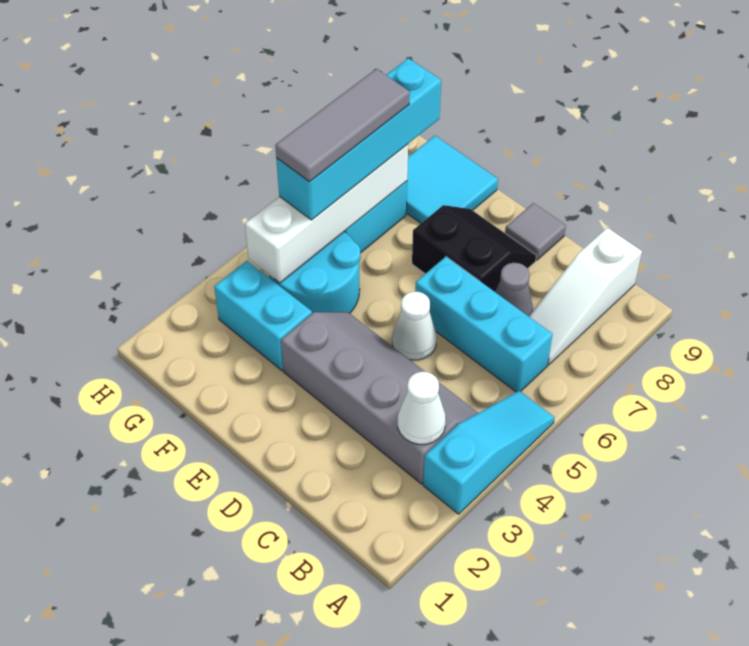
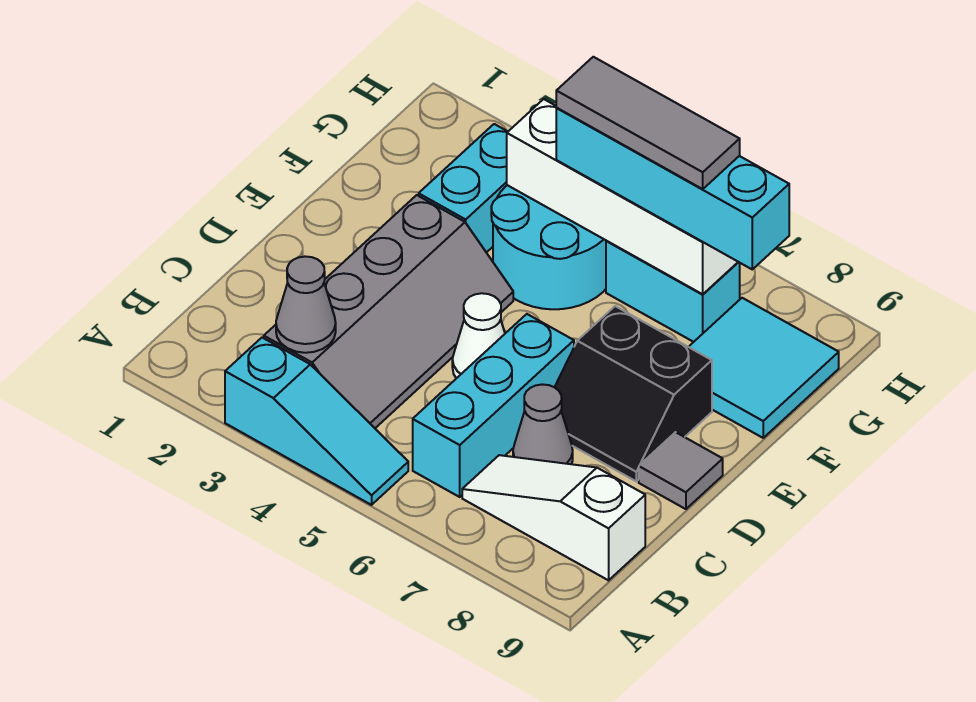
white cone B3 level 2 -> grey cone B3 level 2
black slope D7:E8 level 1 top 7 -> black slope D7:E8 level 1 top E

